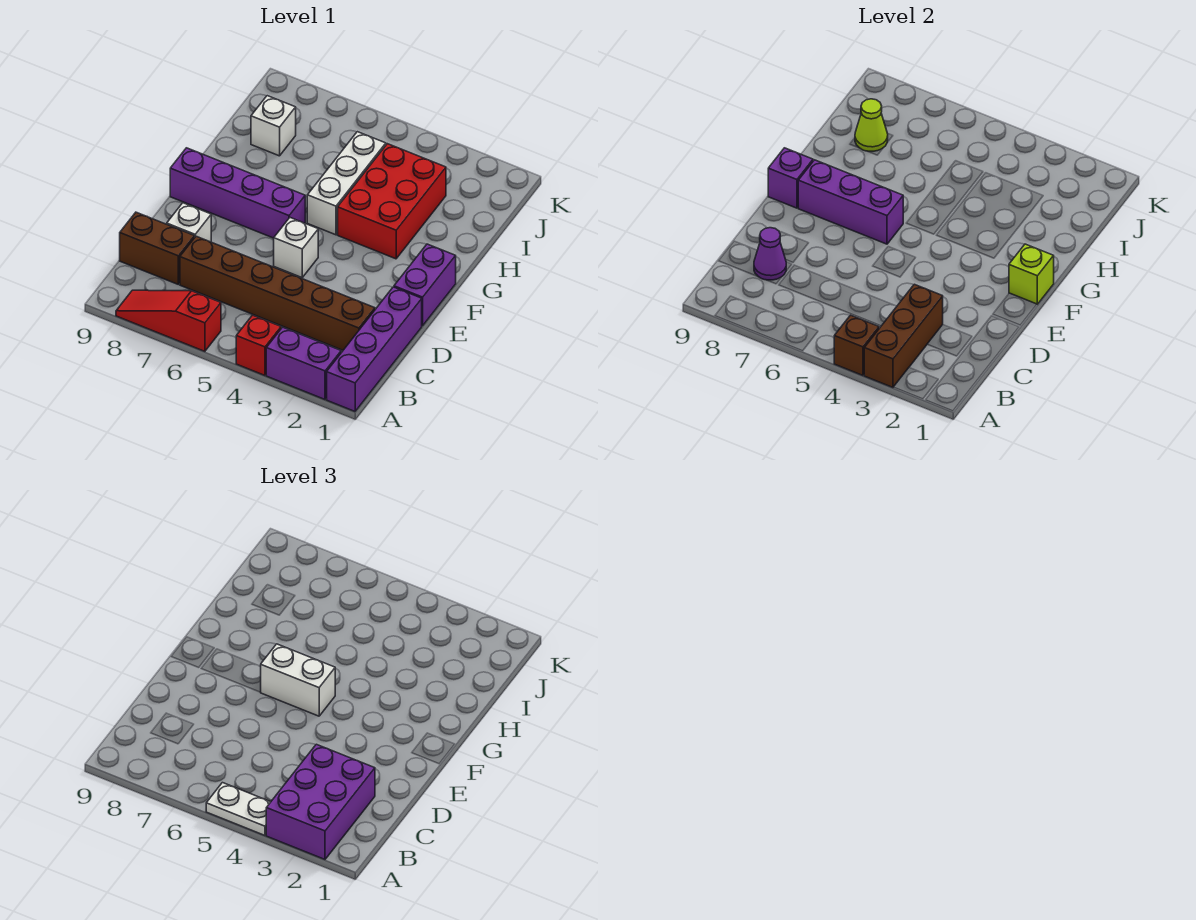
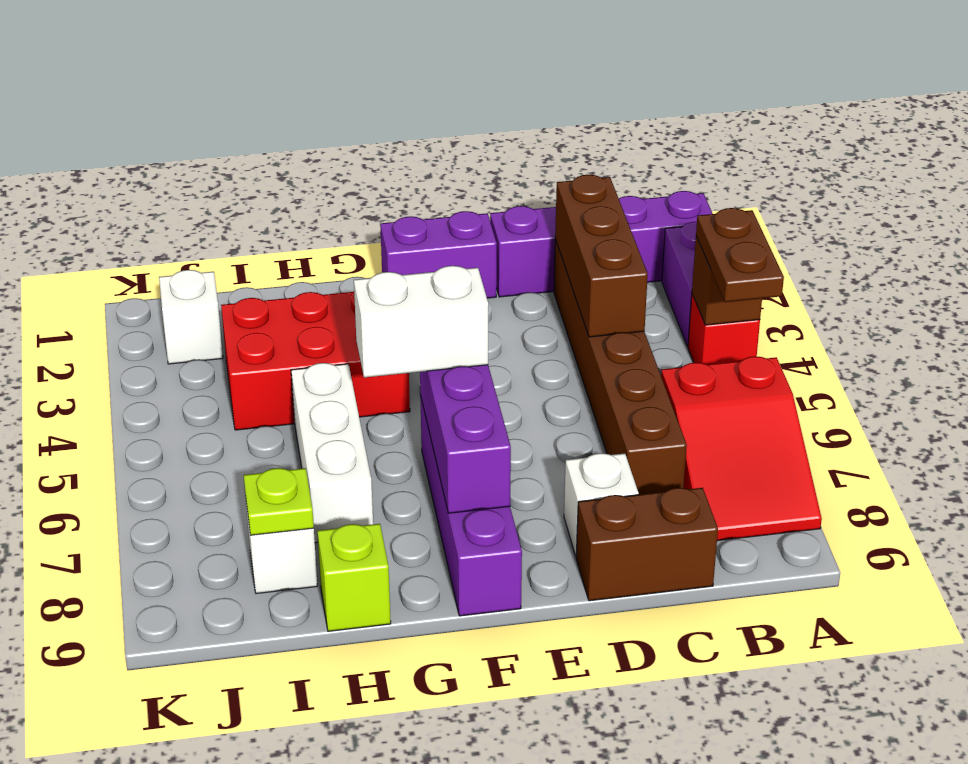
purple brick A2:C3 level 3 -> none
brown brick A3:C3 level 2 -> brown brick C2:C4 level 2
white plate A4:A5 level 3 -> brown plate A4:A5 level 3
red slope A6:A8 level 1 top 6 -> red slope A6:B8 level 1 top 6
brown brick C8:C9 level 1 -> brown brick C9:D9 level 1
purple cone C8 level 2 -> none
white brick E5 level 1 -> white brick J2 level 1
lime brick F1 level 2 -> lime brick H9 level 1
white brick F5:F6 level 3 -> white brick F6:G6 level 3
purple brick F9 level 2 -> none
white brick G5:I5 level 1 -> white brick H5:H7 level 1
lime cone I8 level 2 -> lime plate I8 level 2

